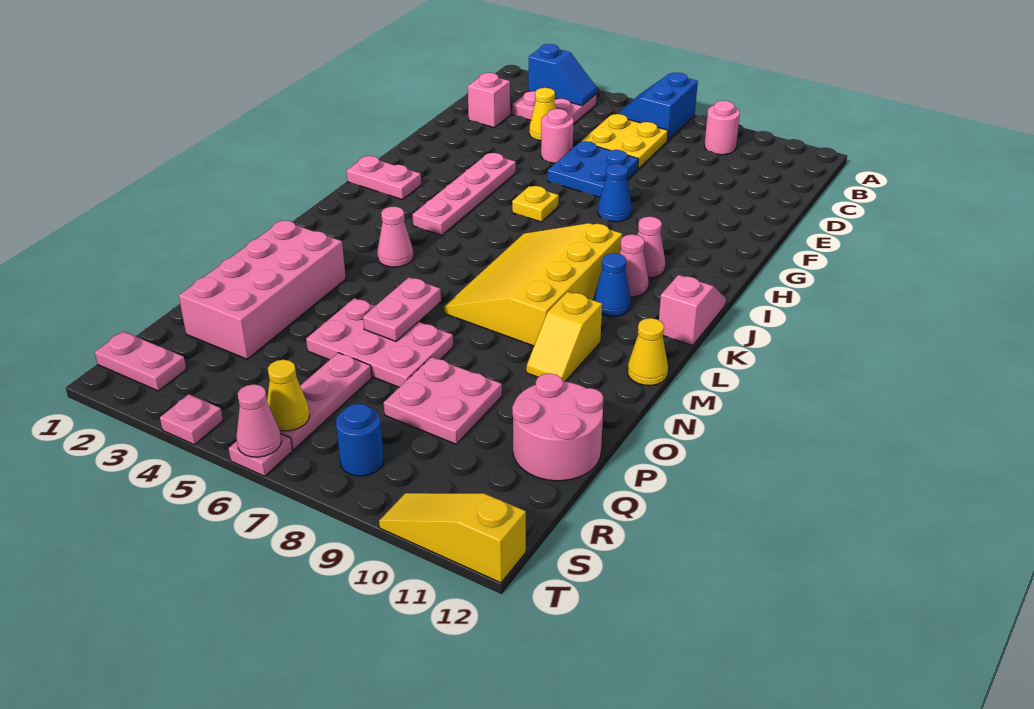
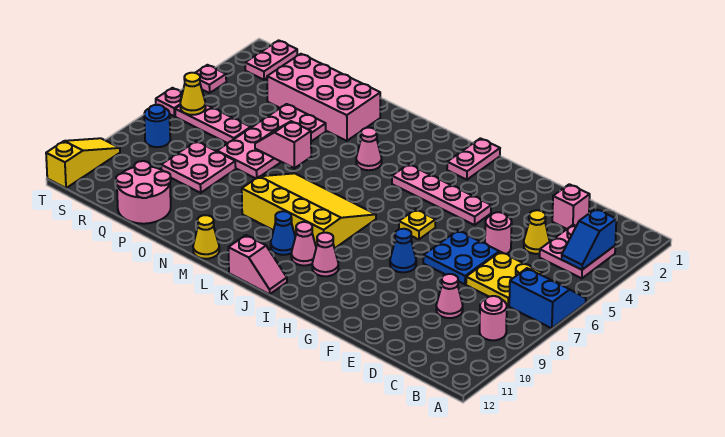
yellow slope M10:N10 level 1 top M -> none
pink plate N6:O6 level 2 -> pink slope N6:O6 level 2 top N
pink plate O5:P7 level 1 -> pink plate O4:P7 level 1
pink cone T6 level 2 -> pink cone D9 level 1

